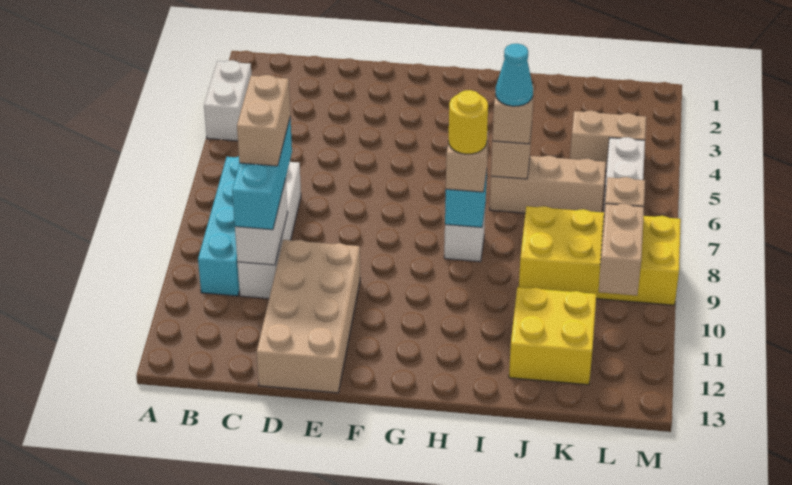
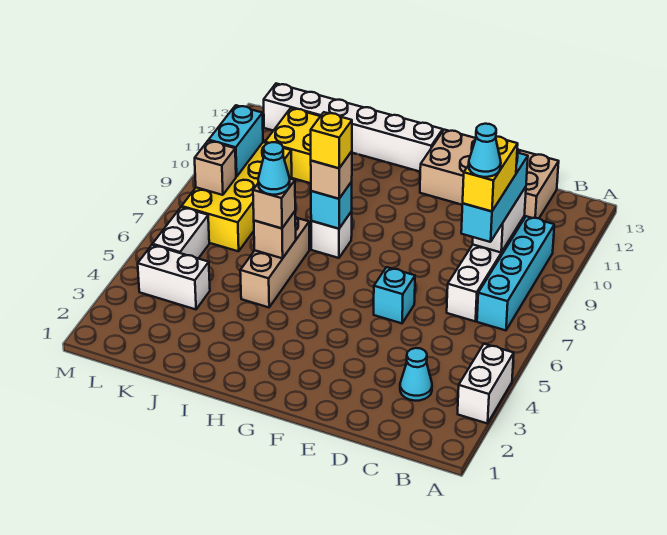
none -> cyan cone C3 level 1
tan brick C8:C9 level 4 -> yellow brick C8:C9 level 4
none -> cyan cone C8 level 5
tan brick D10:E13 level 1 -> tan brick C12:F13 level 1
none -> cyan brick E6 level 1
none -> white brick G13:L13 level 1
yellow round brick H8 level 4 -> yellow brick H8 level 4
tan brick I6:K6 level 1 -> tan brick I5:I7 level 1
yellow brick J8:M9 level 1 -> yellow brick K7:L10 level 1
tan brick K4:L4 level 1 -> white brick K4:L4 level 1
tan brick L9:L10 level 2 -> cyan brick L9:L10 level 2

